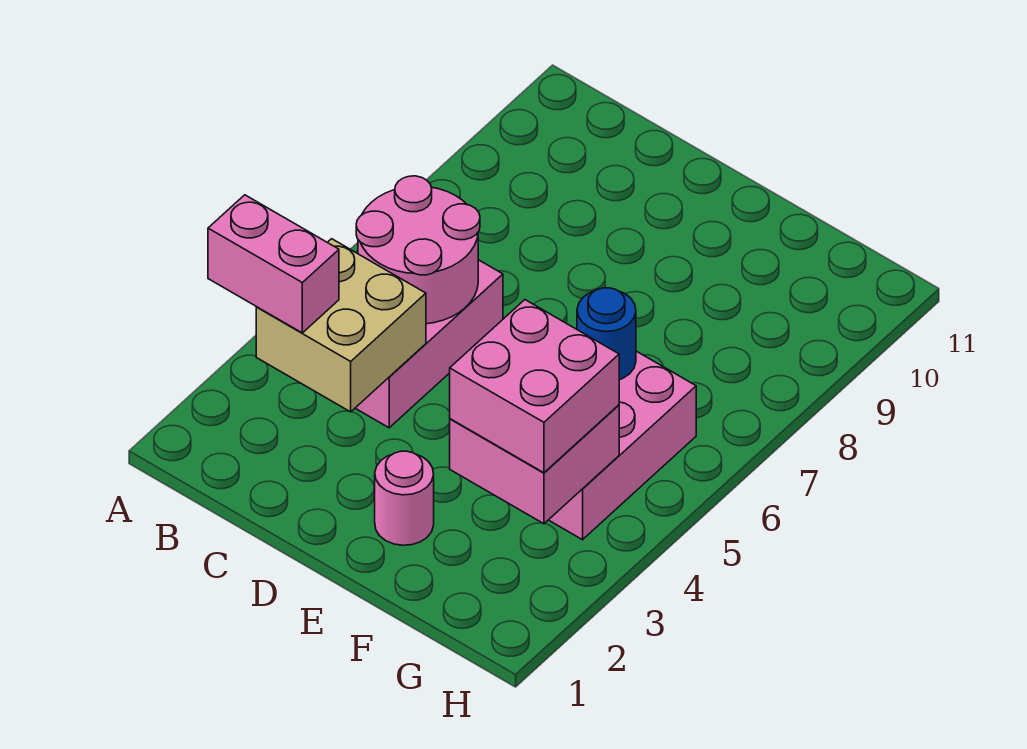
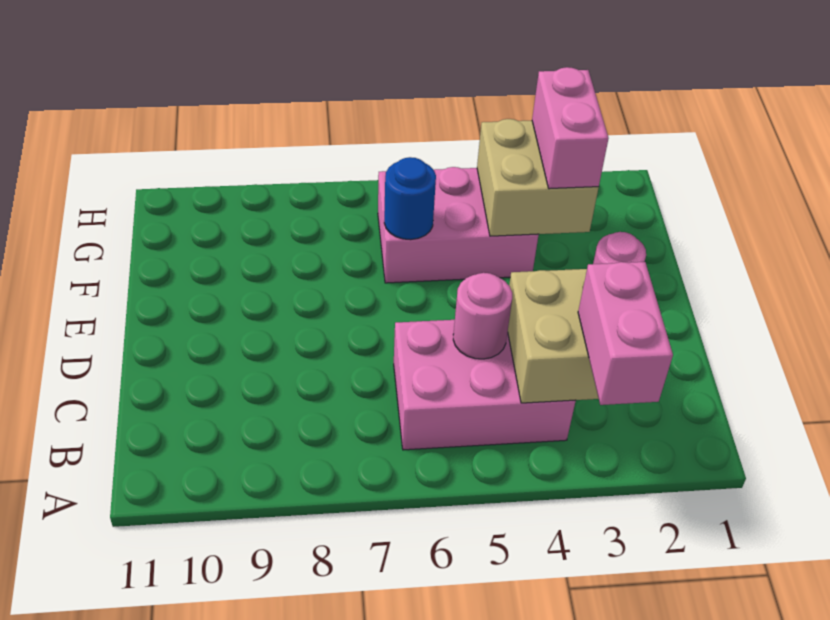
pink round brick B5:C6 level 2 -> pink round brick C5 level 2
pink brick F3:G4 level 2 -> tan brick F3:G4 level 2
pink brick F3:G4 level 3 -> pink brick F3:G3 level 3

